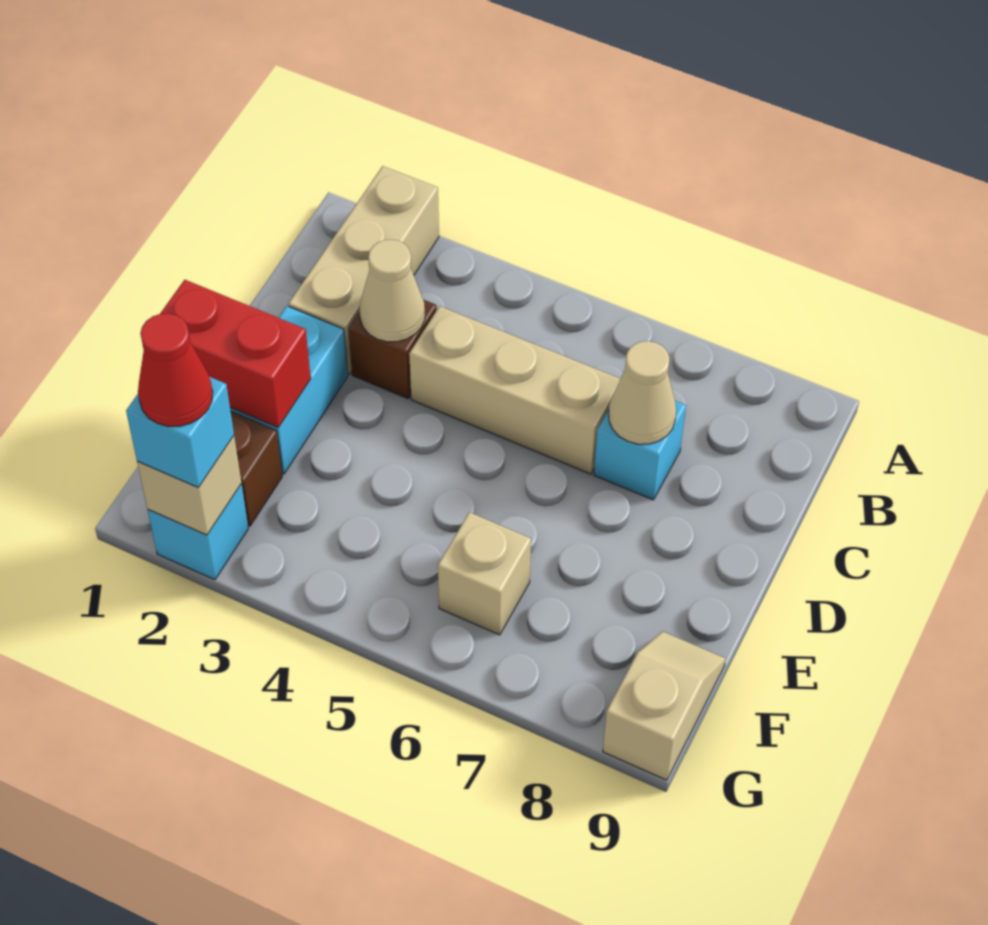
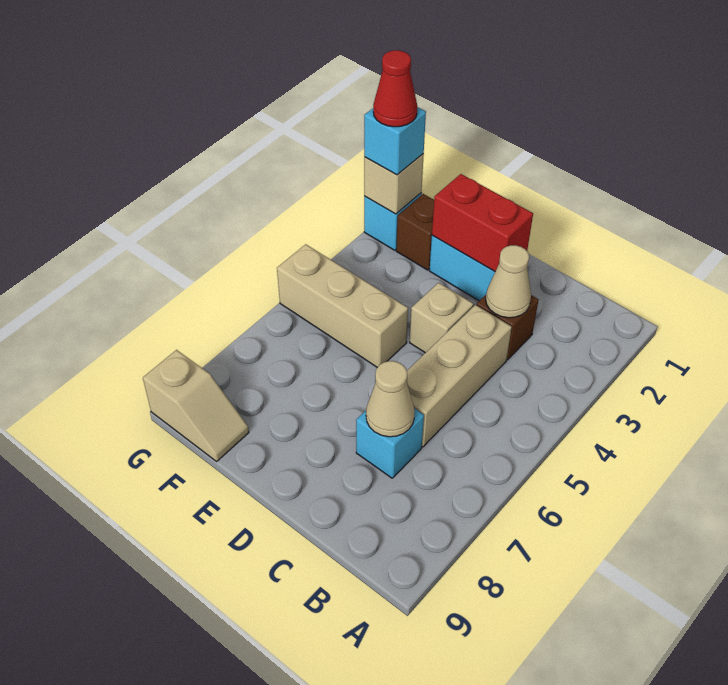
tan brick A2:C2 level 1 -> tan brick E5:G5 level 1
red brick E1:E2 level 2 -> red brick D2:E2 level 2
tan brick F6 level 1 -> tan brick D4 level 1

